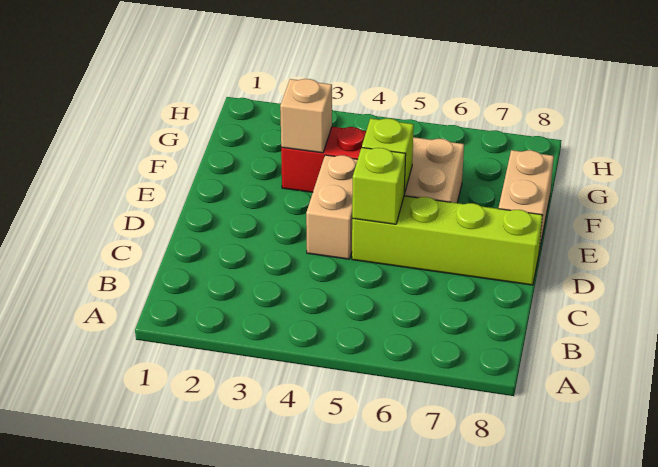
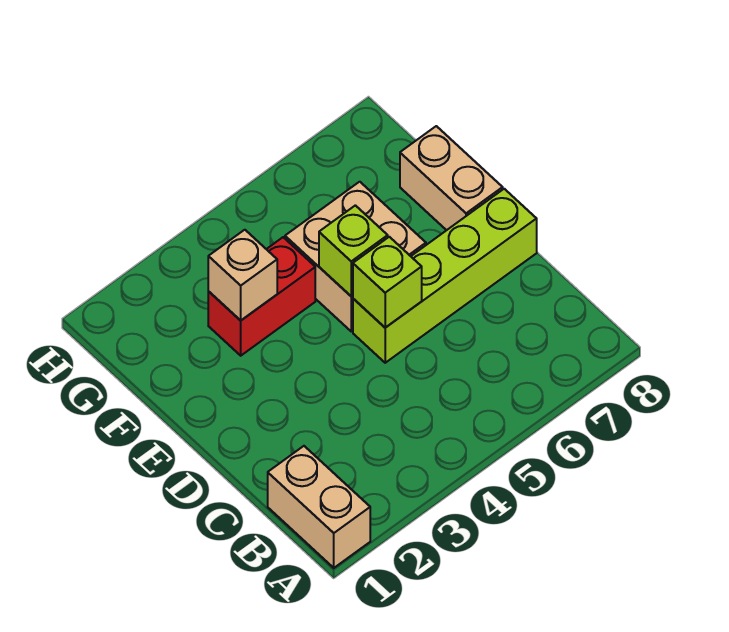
tan brick D4:E4 level 1 -> tan brick A1:B1 level 1

